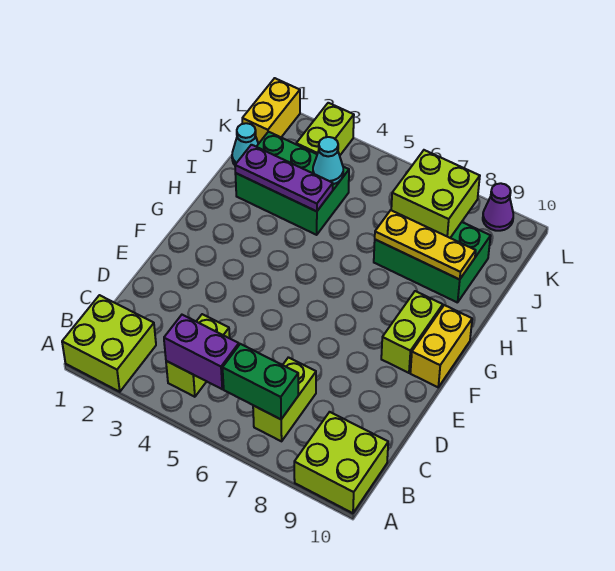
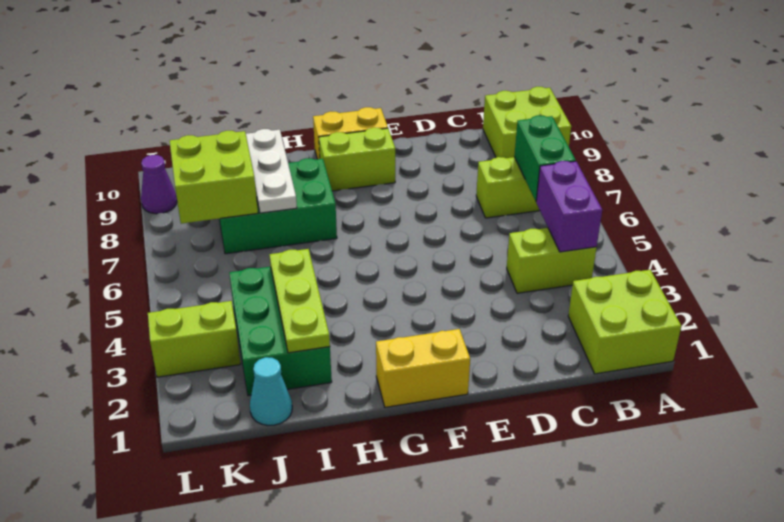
purple plate I2:I4 level 2 -> lime plate I2:I4 level 2
green brick I7:J9 level 1 -> green brick H7:J8 level 1
yellow plate I7:I9 level 2 -> white plate I7:I9 level 2
cyan cone J4 level 2 -> none
yellow brick K1:L1 level 1 -> yellow brick F1:G1 level 1

